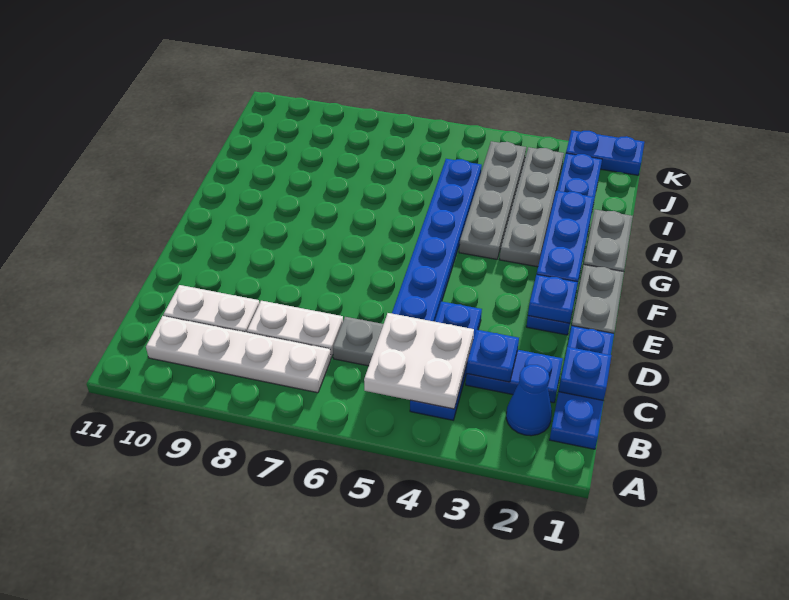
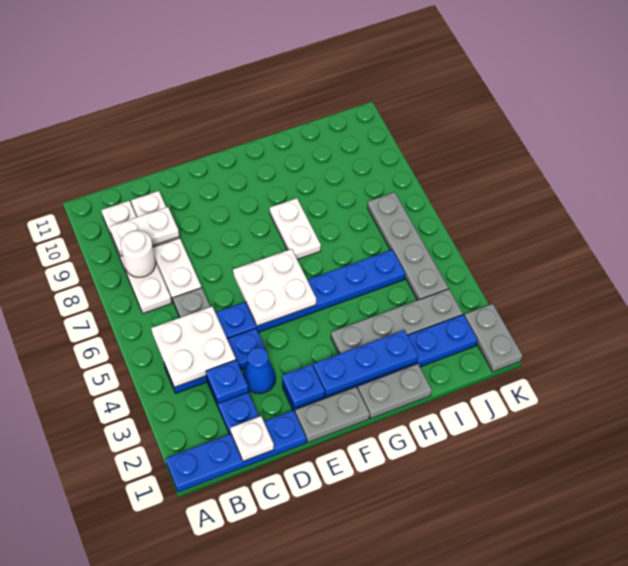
blue plate B1:D1 level 1 -> blue plate A1:D1 level 1
blue cone B2 level 1 -> blue cone D3 level 1
none -> white round brick B8 level 2
none -> white plate B9:C9 level 2
blue plate C1 level 2 -> white plate C1 level 2
none -> white plate E5:F6 level 2
grey plate G4:J4 level 1 -> grey plate J4:J7 level 1
none -> white plate G7:G8 level 1
blue plate K1:K2 level 1 -> grey plate K1:K2 level 1

